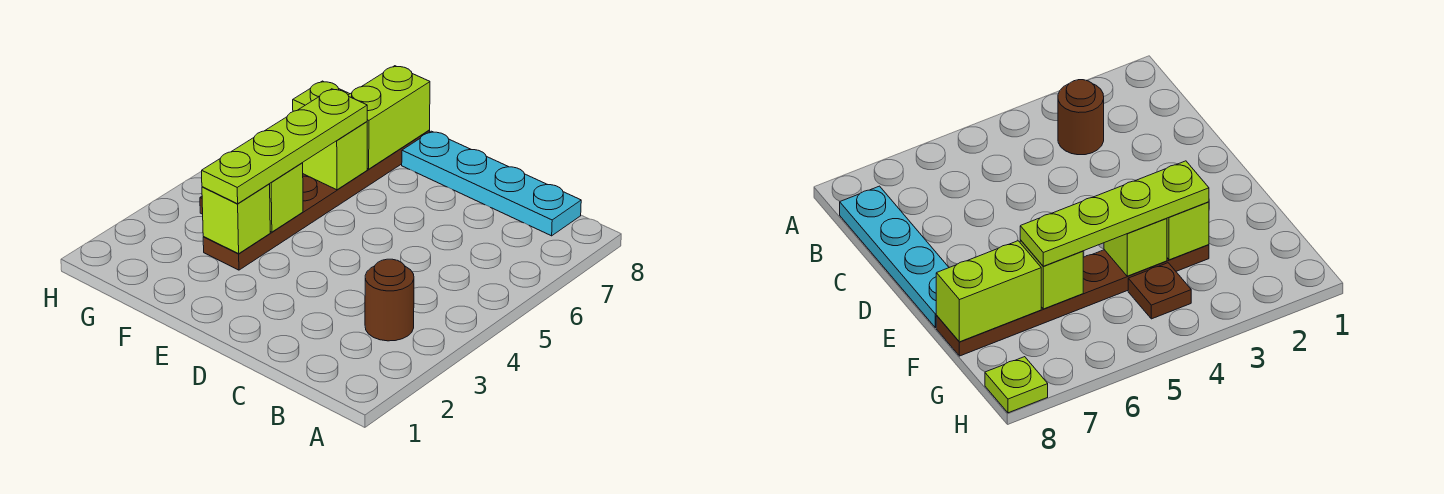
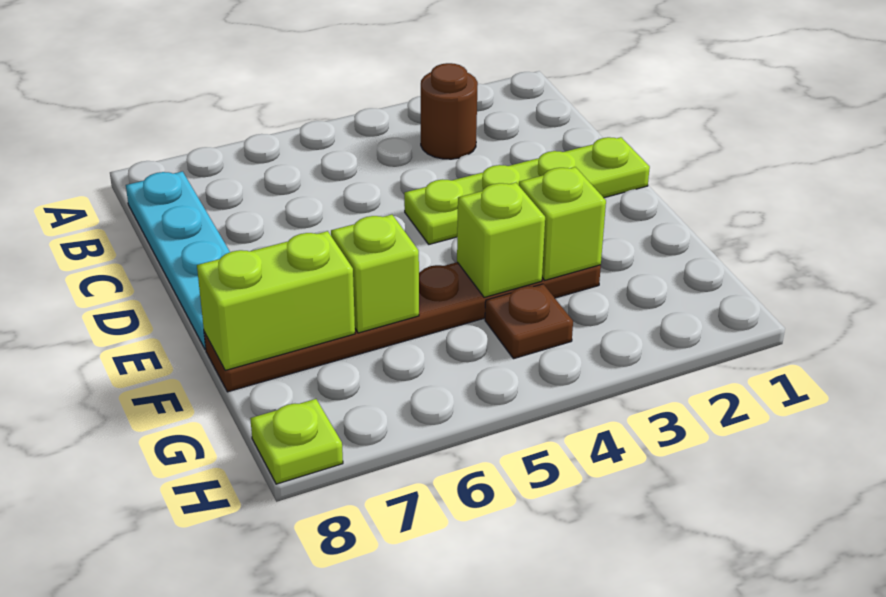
lime plate F3:F6 level 3 -> lime plate D1:D4 level 1

